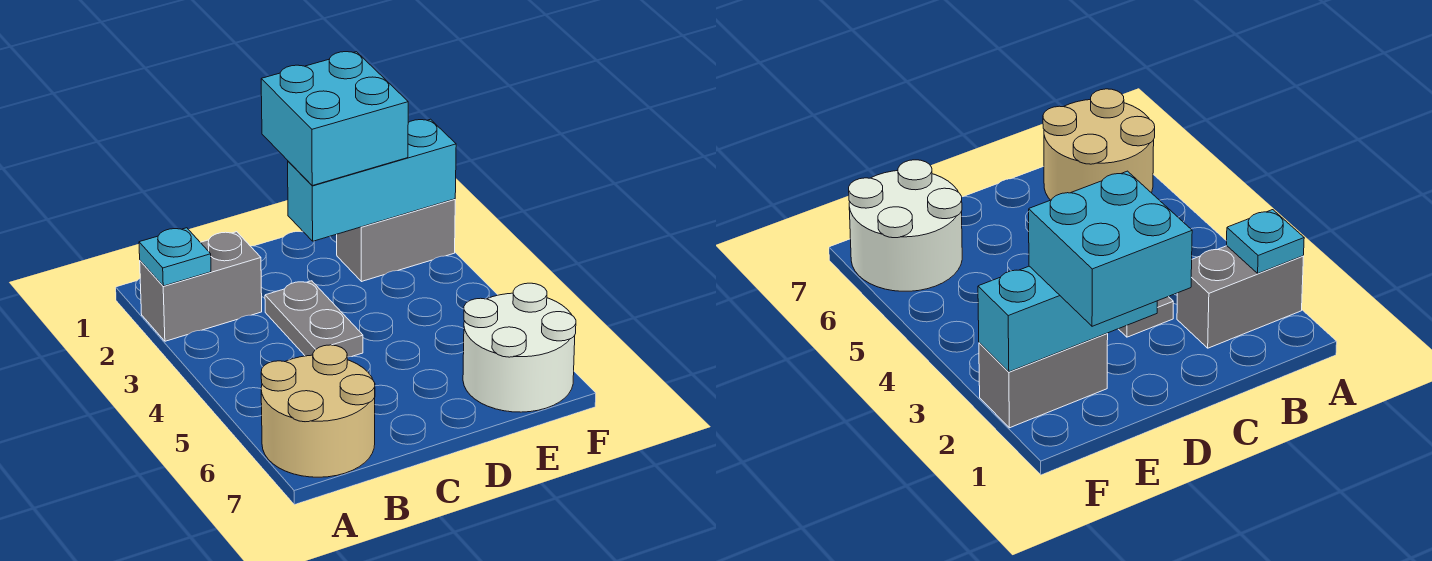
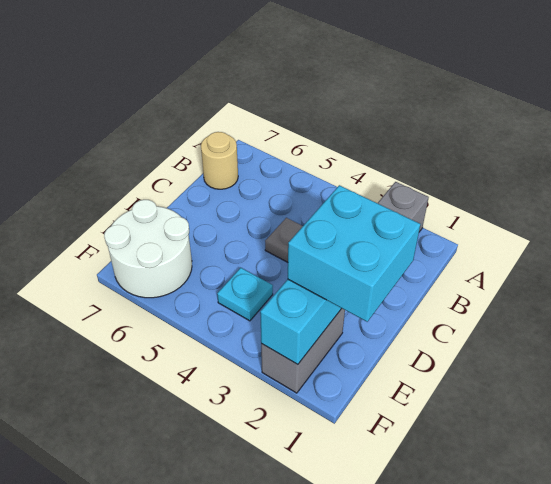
cyan plate A2 level 2 -> cyan plate E4 level 1
tan round brick A6:B7 level 1 -> tan round brick B7 level 1

